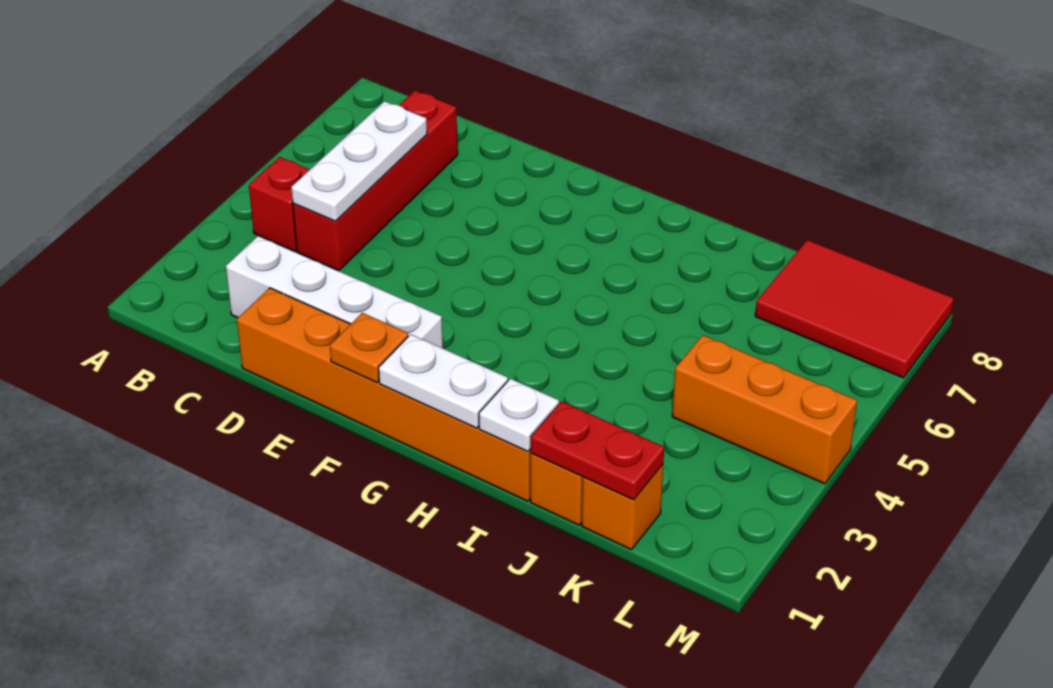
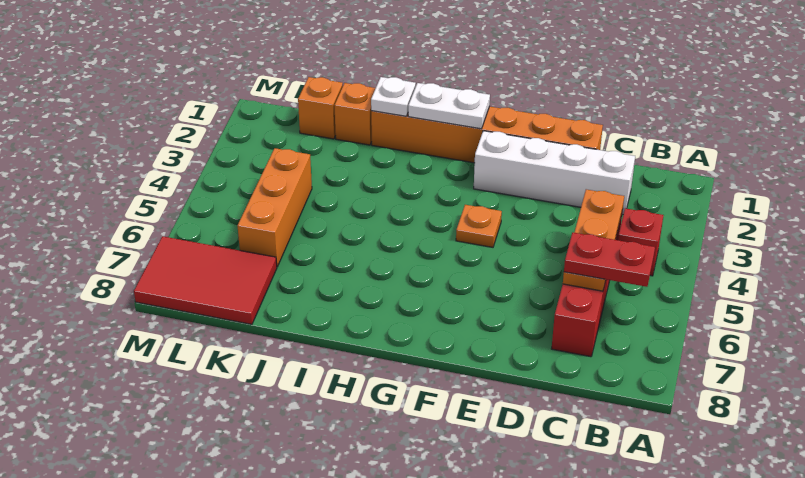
white plate C4:C6 level 2 -> orange plate C4:C6 level 2
orange plate F1 level 2 -> orange plate F4 level 1
red plate J1:K1 level 2 -> red plate B6:C6 level 3
orange brick K4:M4 level 1 -> orange brick K4:K6 level 1

